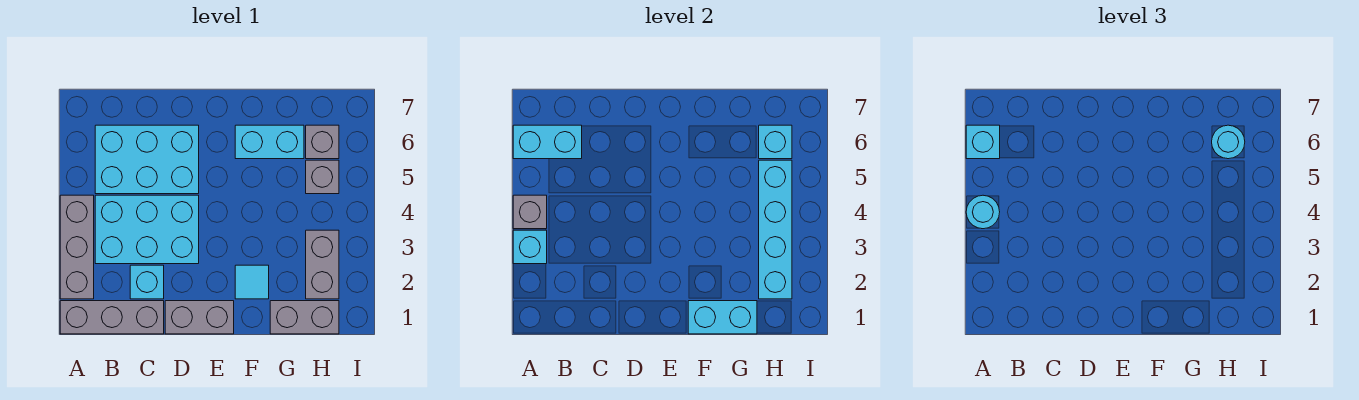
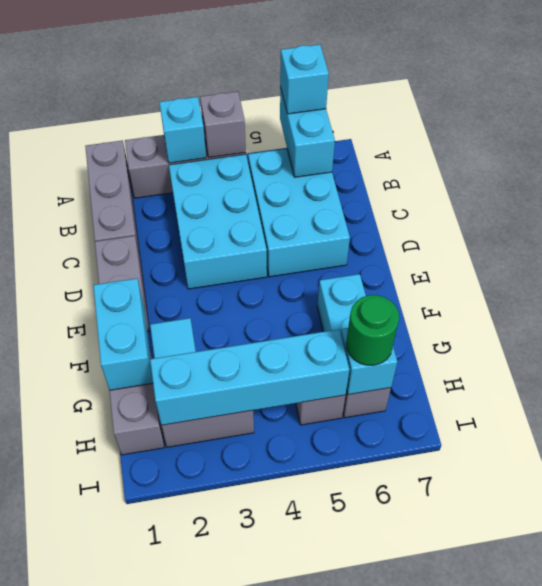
cyan round brick A4 level 3 -> none
cyan brick C2 level 1 -> none
cyan round brick H6 level 3 -> green round brick H6 level 3

